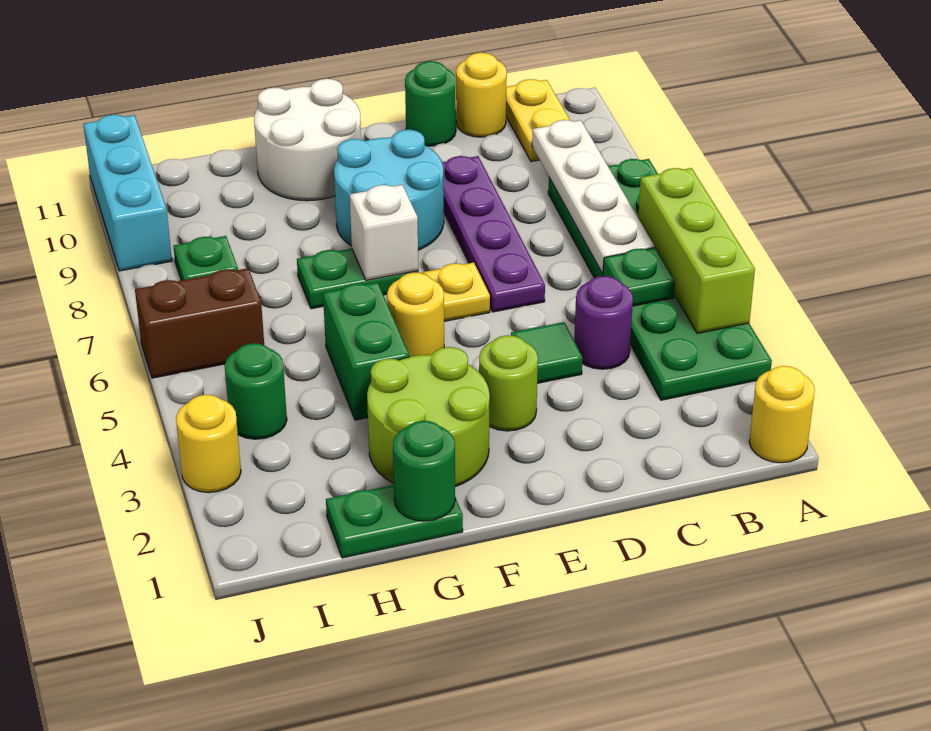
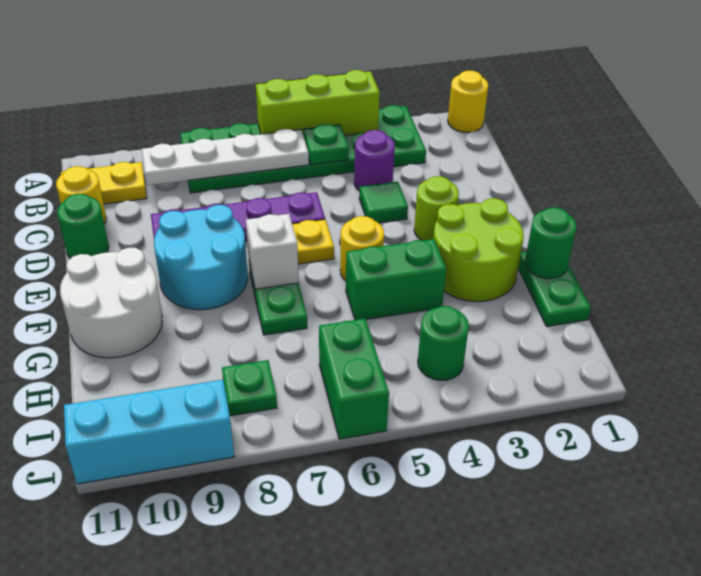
brown brick I6:J6 level 1 -> green brick I6:J6 level 1
yellow round brick J3 level 1 -> none

